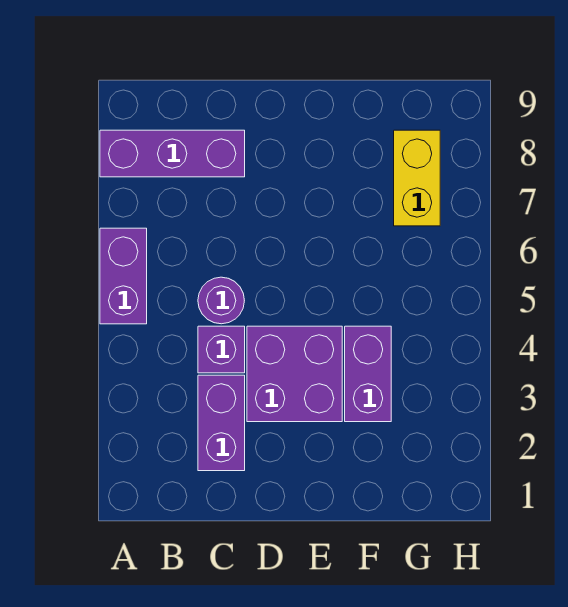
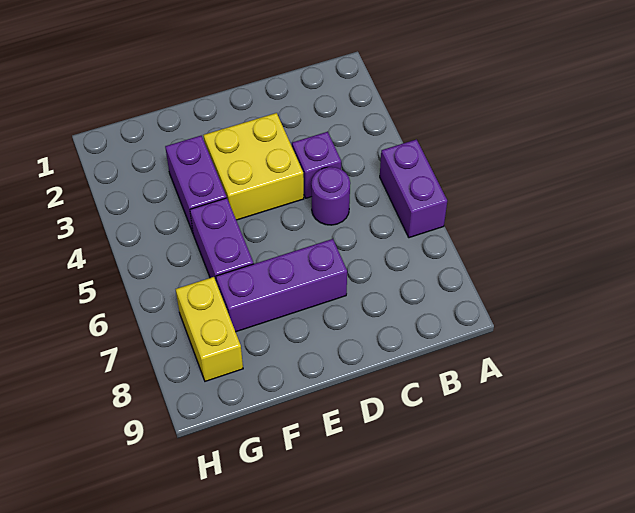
purple brick A8:C8 level 1 -> purple brick D7:F7 level 1
purple brick C2:C3 level 1 -> purple brick F5:F6 level 1
purple brick D3:E4 level 1 -> yellow brick D3:E4 level 1

